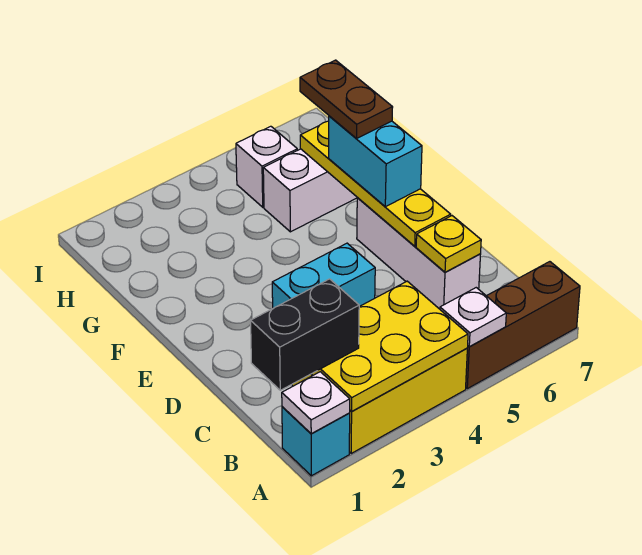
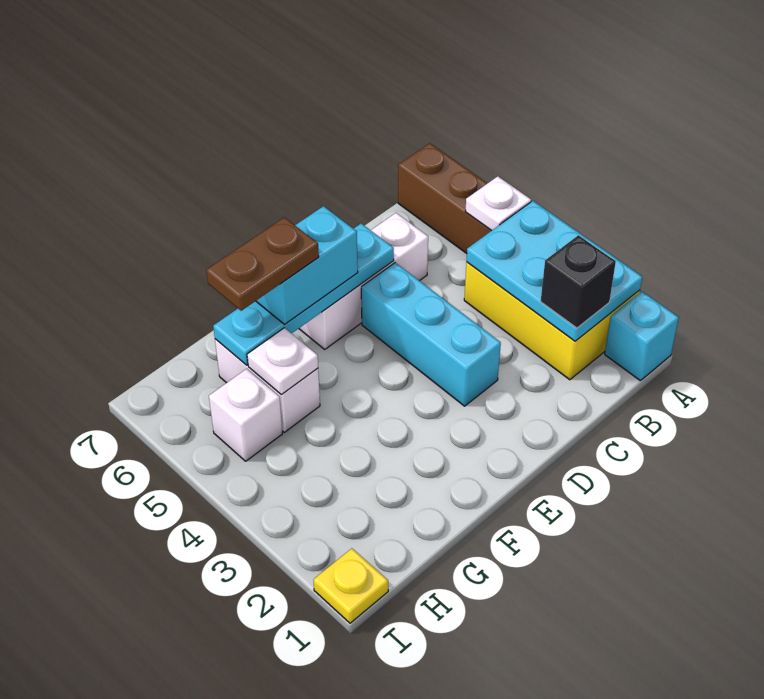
white plate A1 level 2 -> white plate G5 level 2
yellow plate A2:B4 level 2 -> cyan plate A2:B4 level 2
black brick B1:B2 level 3 -> black brick B2 level 3
yellow plate C6 level 2 -> yellow plate I1 level 1
cyan brick D3:D4 level 1 -> cyan brick D3:D5 level 1
yellow plate D6:G6 level 2 -> cyan plate D6:G6 level 2

